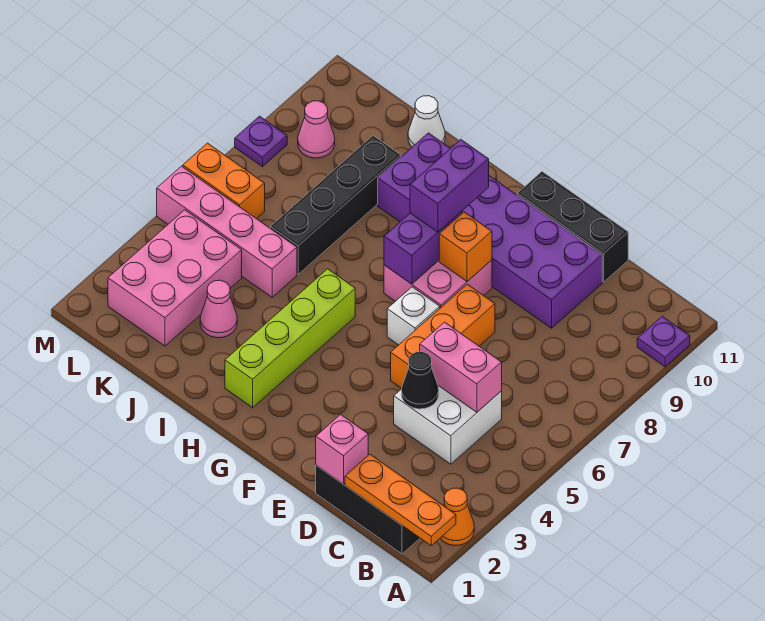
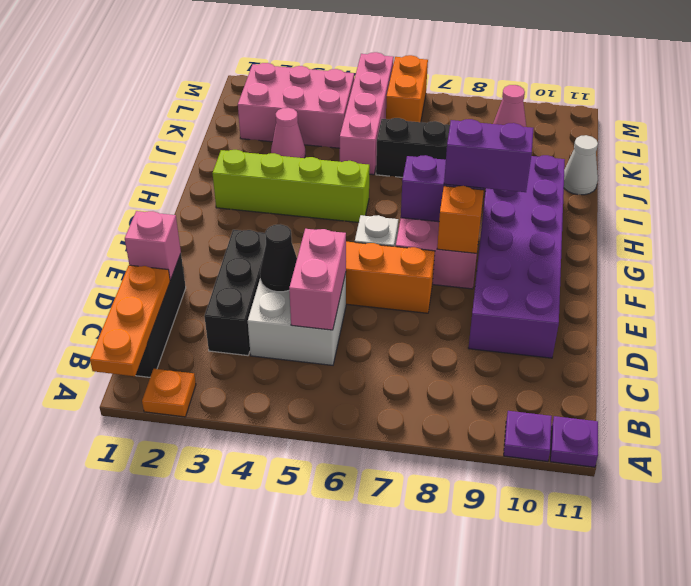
orange cone A2 level 1 -> orange plate A2 level 1
black brick D11:F11 level 1 -> black brick C3:E3 level 1
purple plate M8 level 1 -> purple plate A11 level 1

